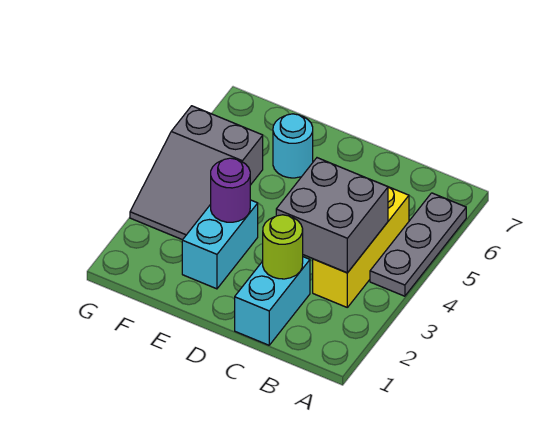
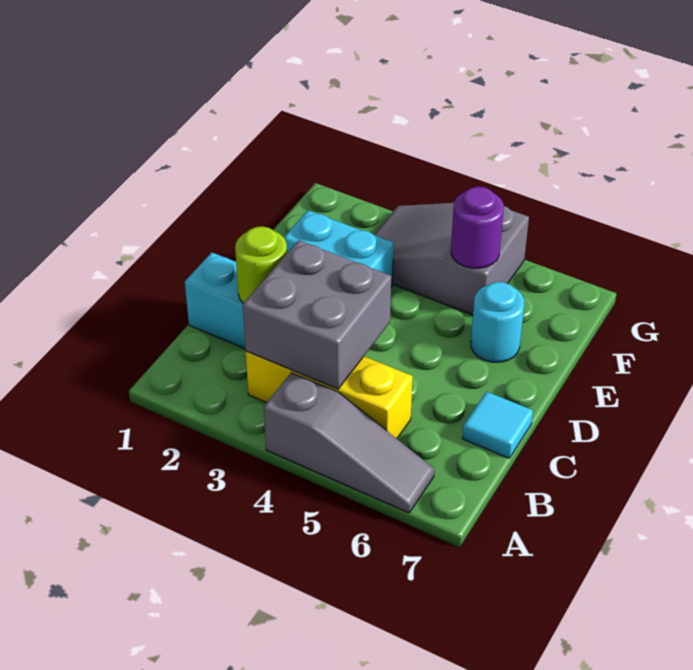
grey plate A4:A6 level 1 -> grey slope A4:A6 level 1 top 4
none -> cyan tile C7 level 1
purple round brick E3 level 2 -> purple round brick F5 level 2

